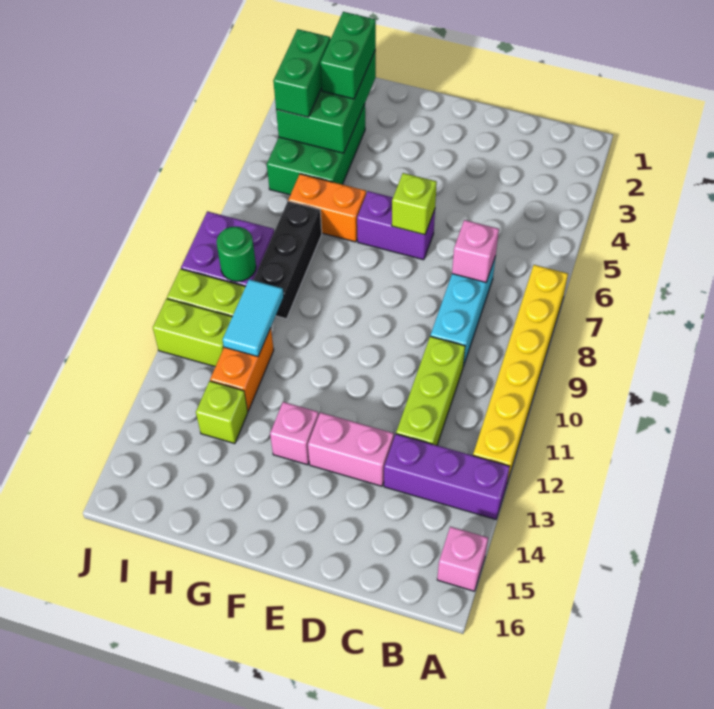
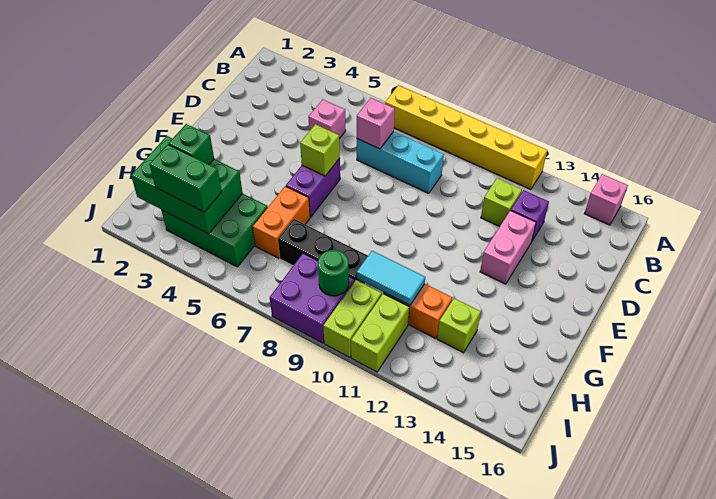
purple brick A13:C13 level 1 -> purple brick C13 level 1
lime brick C10:C12 level 1 -> lime brick C12 level 1
pink brick F13 level 1 -> pink brick C5 level 1
green brick H2:H3 level 3 -> green brick H3 level 3

